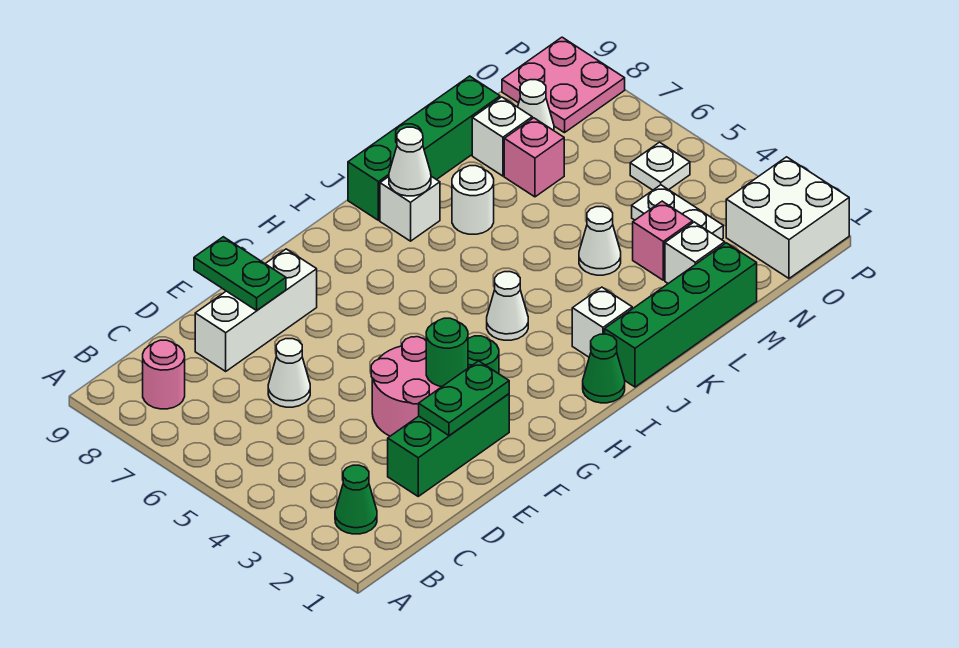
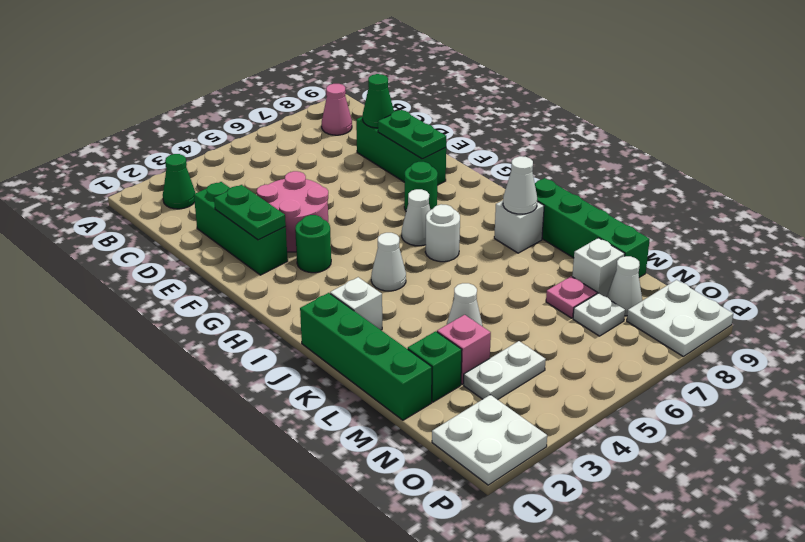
pink round brick B8 level 1 -> pink cone B8 level 1
white cone D6 level 1 -> white cone H6 level 1
white brick D8:F8 level 1 -> green brick D8:F8 level 1
green plate E8:E9 level 2 -> green plate E8:F8 level 2
green round brick F3 level 2 -> green round brick G7 level 1
green cone I1 level 1 -> green cone D8 level 2
white round brick K7 level 1 -> white round brick I6 level 1
white brick M2 level 1 -> green brick M2 level 1
pink brick M7 level 1 -> pink plate M7 level 1
white brick O1:P2 level 1 -> white plate O1:P2 level 1
white plate O5 level 1 -> white plate N7 level 1
pink plate O8:P9 level 1 -> white plate O8:P9 level 1

